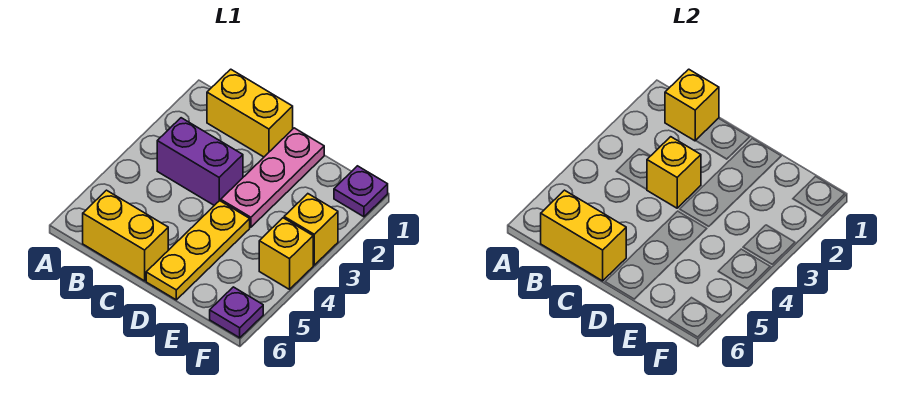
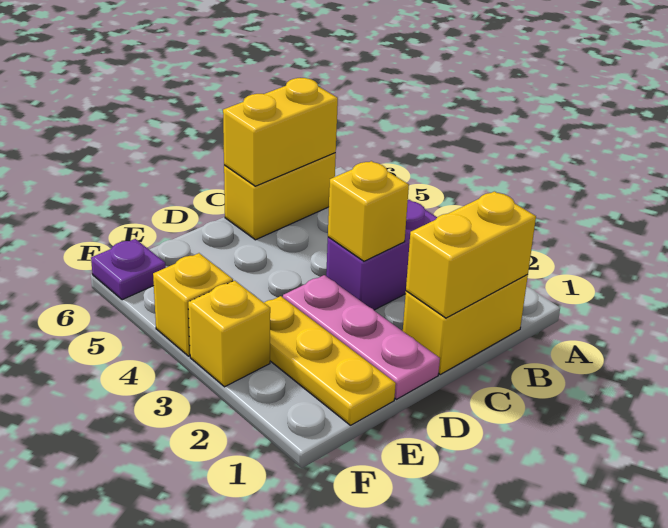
yellow brick B1 level 2 -> yellow brick B1:C1 level 2
yellow plate D4:D6 level 1 -> yellow plate E1:E3 level 1
purple plate F1 level 1 -> none

